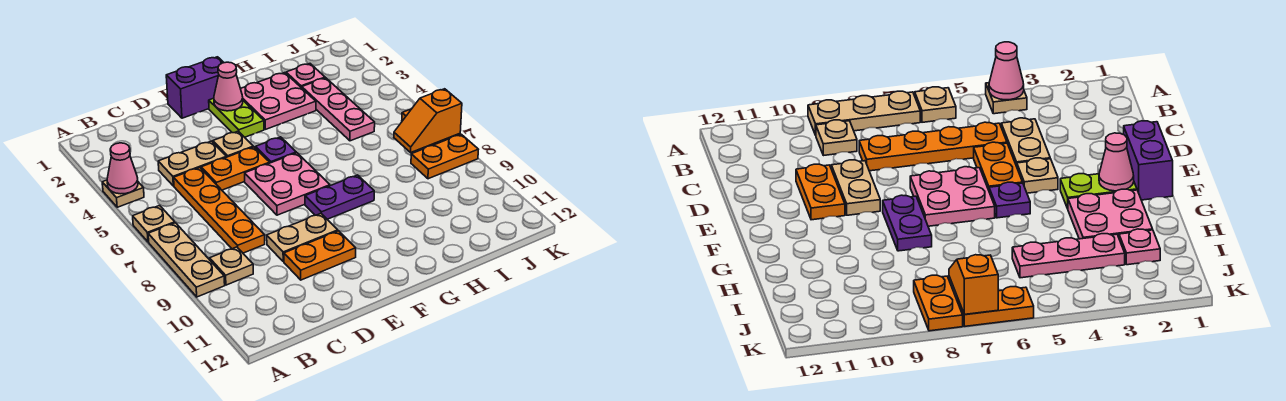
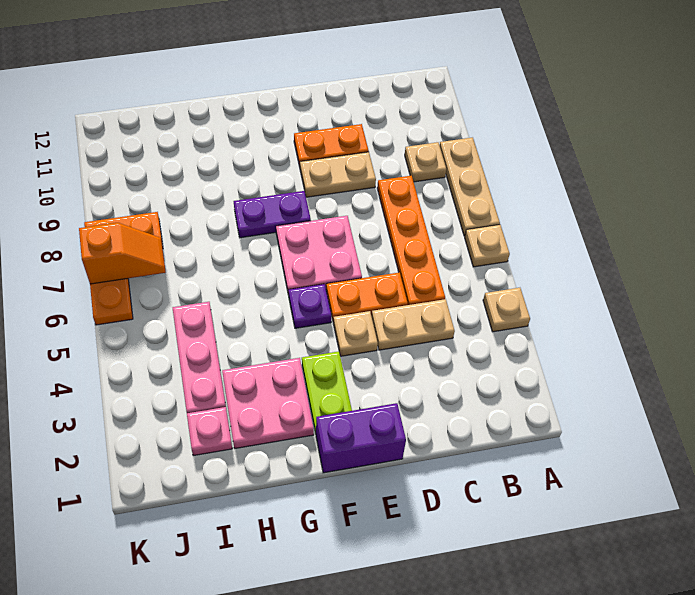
pink cone A4 level 2 -> none
pink cone F2 level 2 -> none

